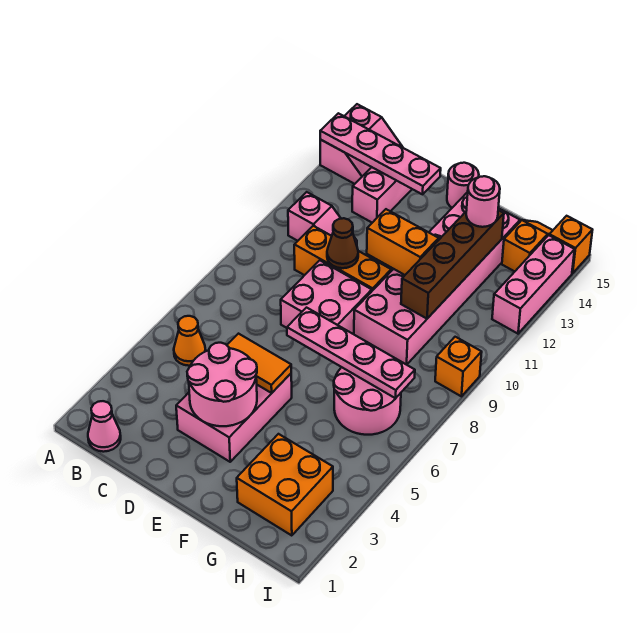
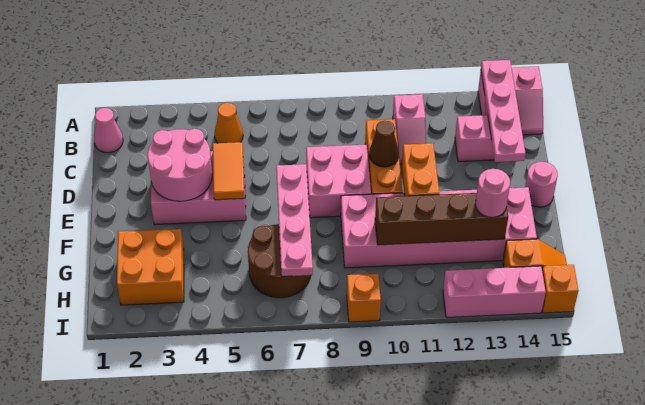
pink round brick G6:H7 level 1 -> brown round brick G6:H7 level 1

